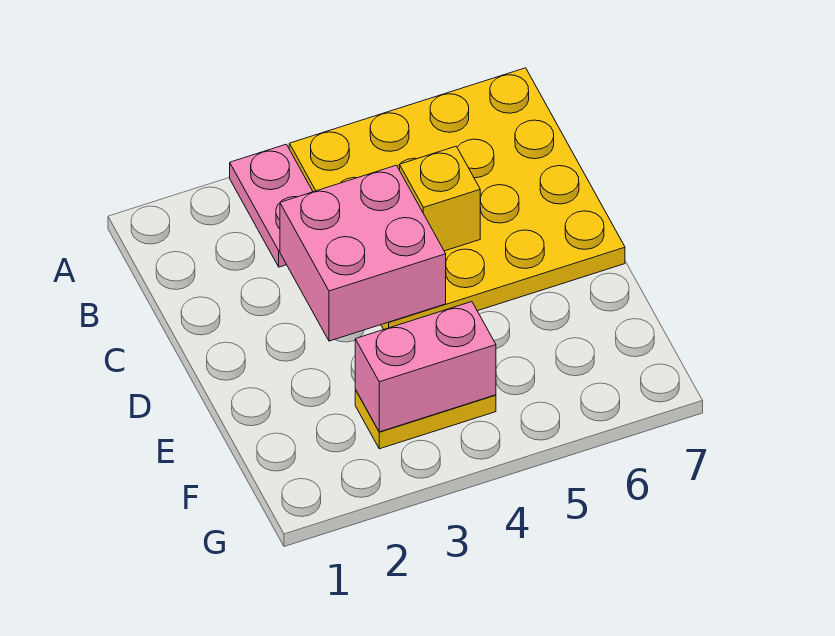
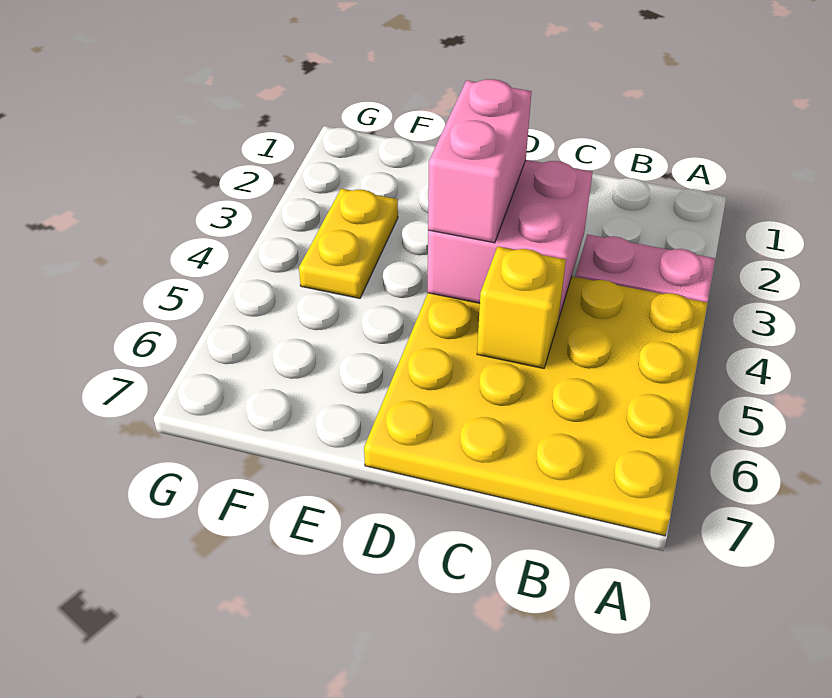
pink brick F3:F4 level 2 -> pink brick D3:D4 level 3

